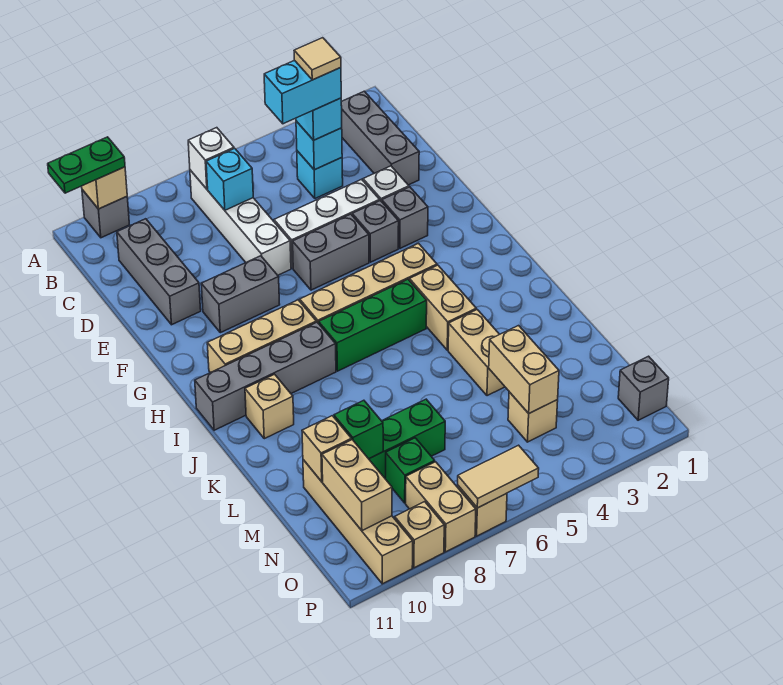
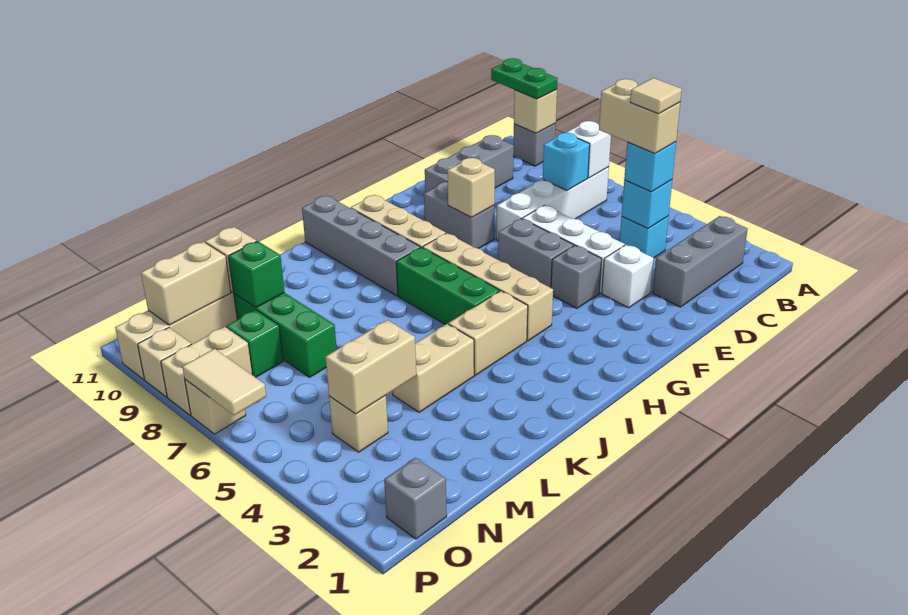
cyan brick C4:C5 level 4 -> tan brick C4:C5 level 4
grey brick F3 level 1 -> none
tan brick J10 level 1 -> tan brick F8 level 2

